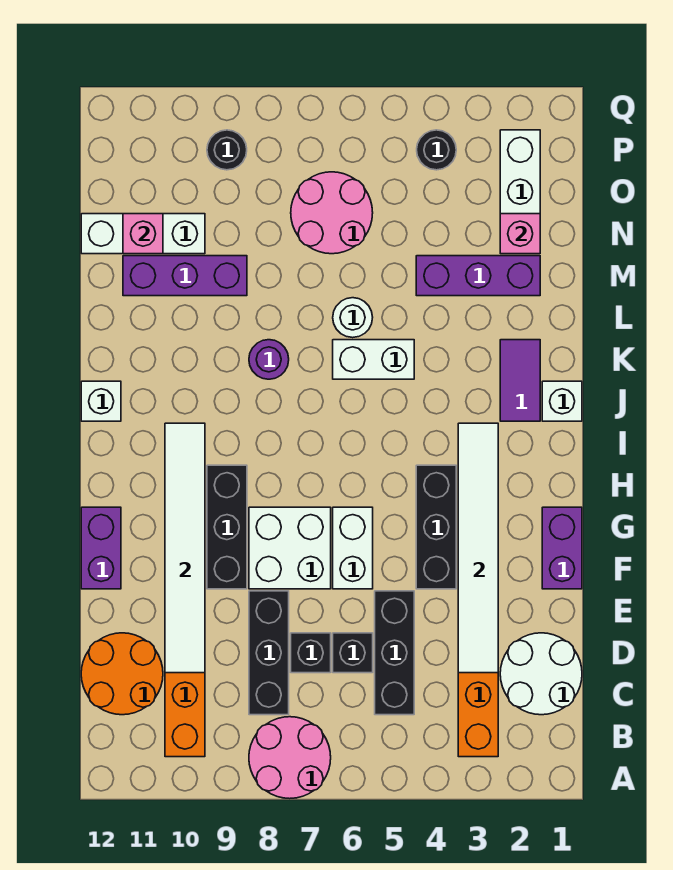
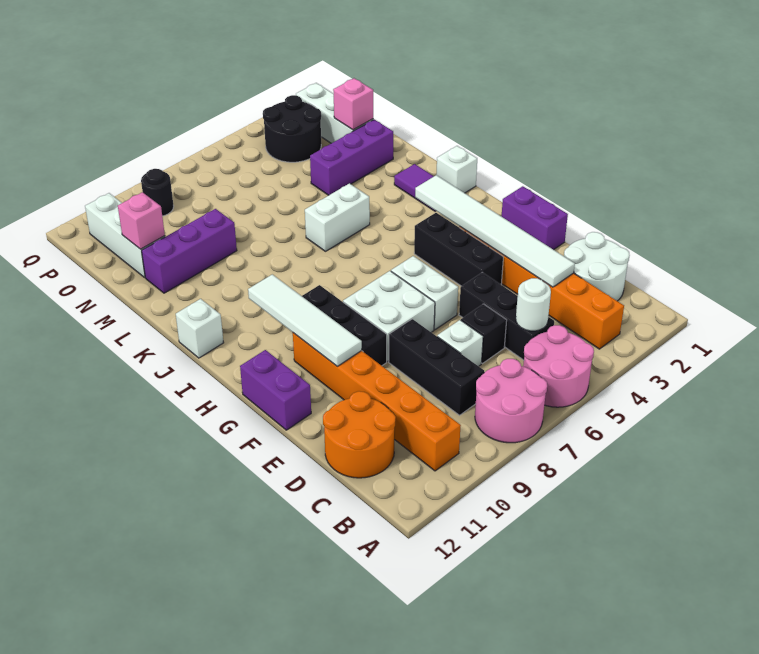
black brick D7 level 1 -> white brick D7 level 1
white tile D10:I10 level 2 -> white tile F10:I10 level 2
purple round brick K8 level 1 -> none
white round brick L6 level 1 -> white round brick C5 level 2
pink round brick N6:O7 level 1 -> pink round brick A5:B6 level 1
white brick N10:N12 level 1 -> white brick N11:P11 level 1
black round brick P4 level 1 -> black round brick O3:P4 level 1

